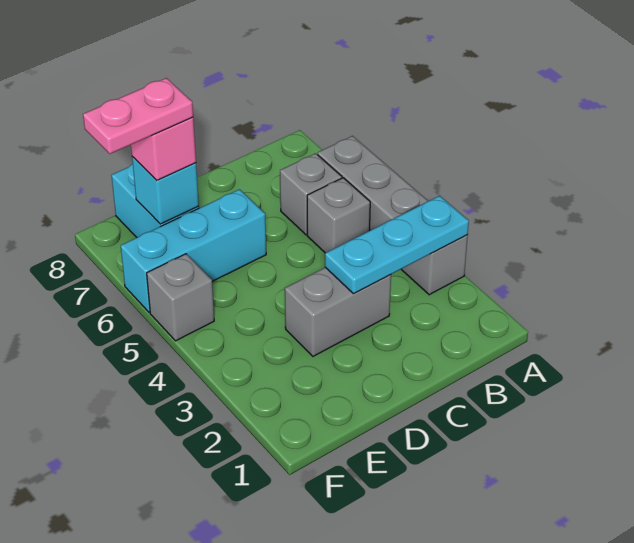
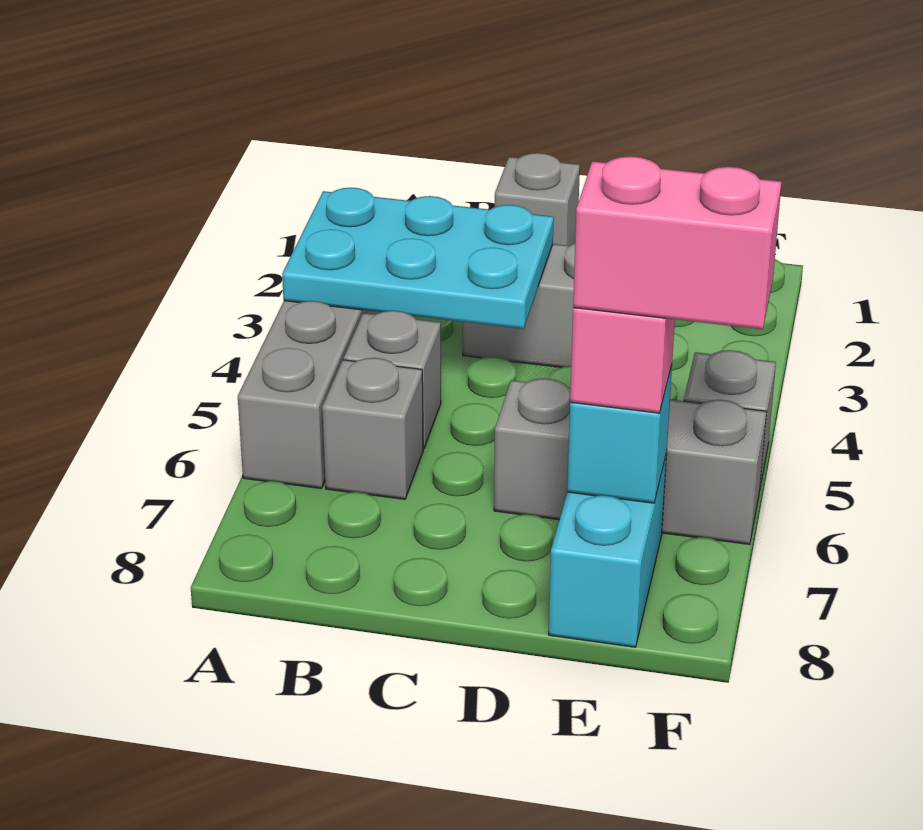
cyan plate A3:C3 level 2 -> cyan plate A3:C4 level 2
none -> grey brick C1 level 1
cyan brick D6:F6 level 1 -> grey brick D6:F6 level 1
pink plate E7:F7 level 4 -> pink brick E7:F7 level 4

